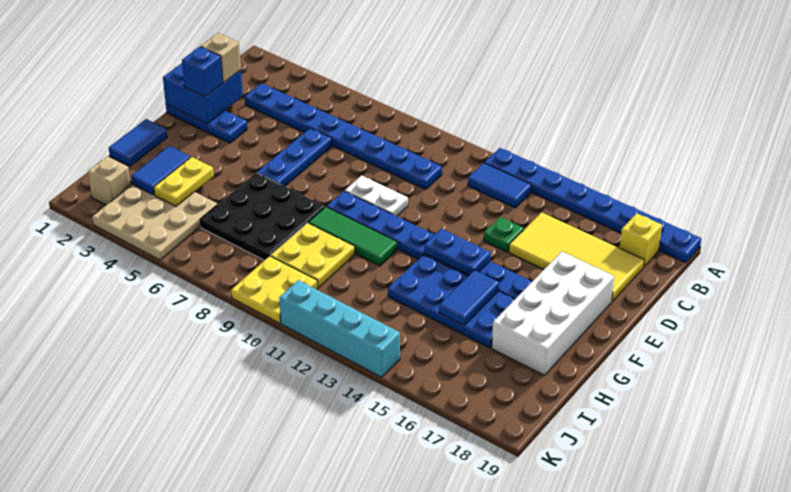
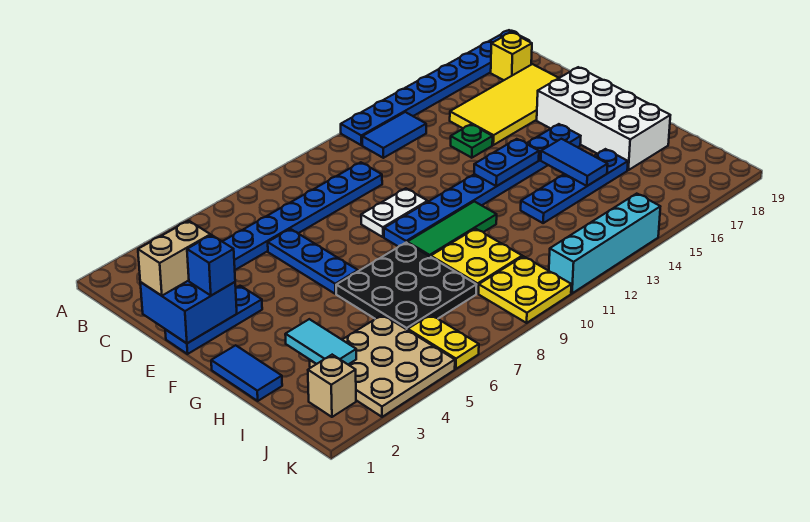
tan brick D2 level 3 -> tan brick D1:D2 level 3
blue plate G13:H16 level 1 -> blue plate H13:H16 level 1
blue tile H3:I3 level 2 -> cyan tile H3:I3 level 2
yellow plate H4:I4 level 2 -> yellow plate J6:K6 level 1

